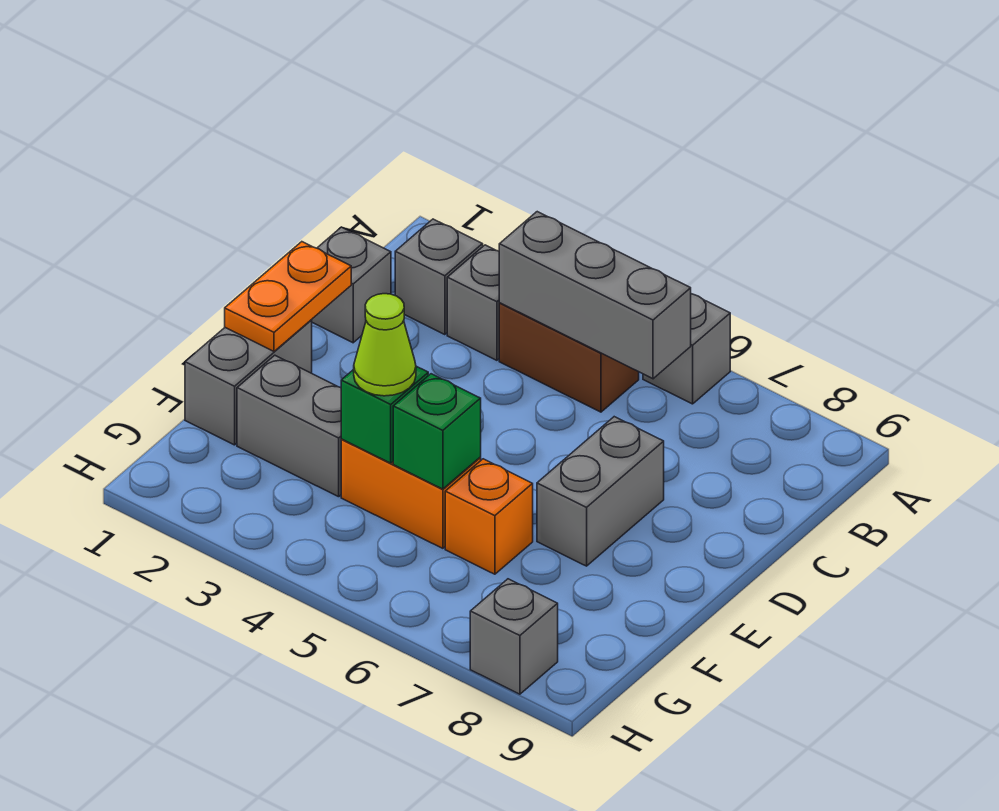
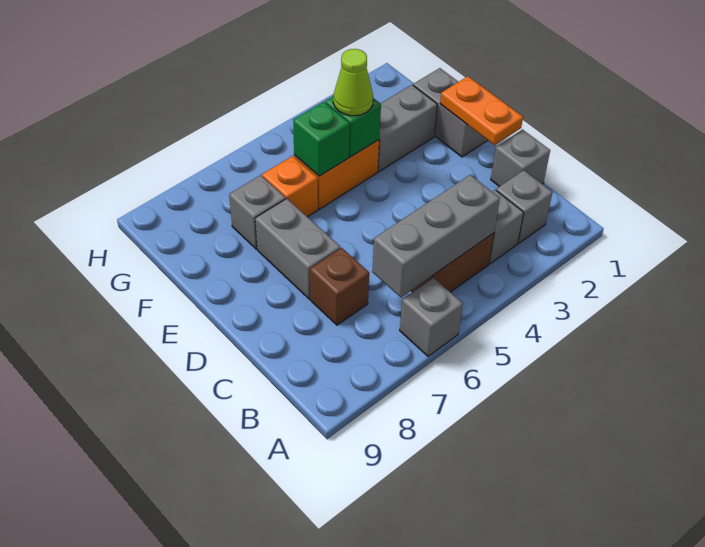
none -> brown brick C7 level 1
grey brick H8 level 1 -> grey brick F7 level 1

